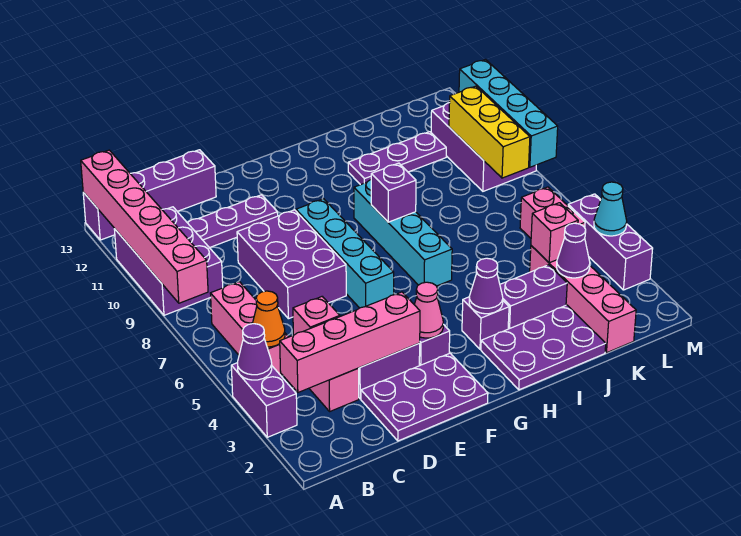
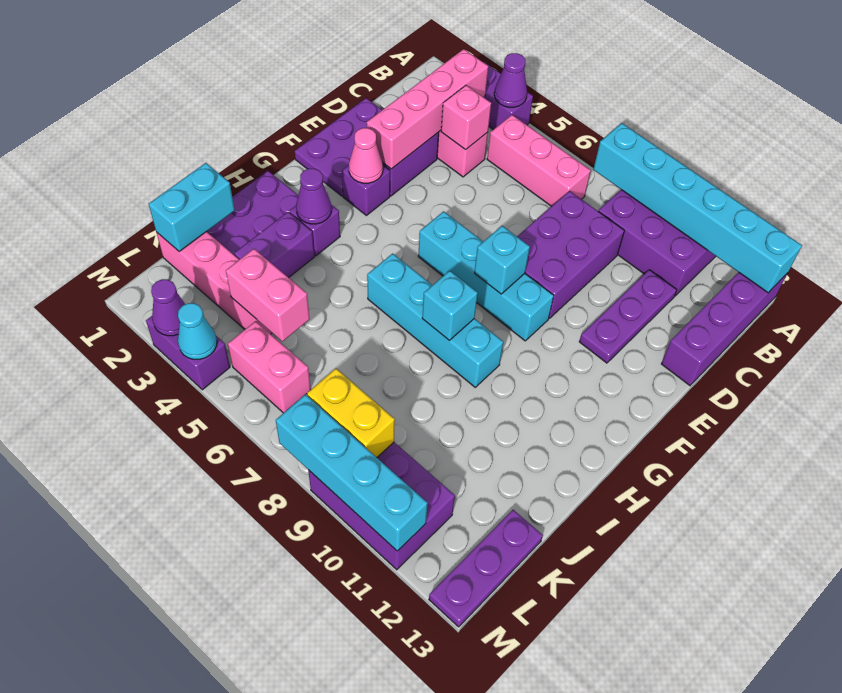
pink brick A8:A13 level 2 -> cyan brick A8:A13 level 2
orange cone B5 level 2 -> none
purple brick D7:E9 level 1 -> purple brick C8:E9 level 1
none -> cyan brick F8 level 2
purple brick H8 level 2 -> cyan brick H8 level 2
purple plate I11:K11 level 1 -> purple plate K13:M13 level 1
none -> cyan brick J1:K1 level 2
purple cone K3 level 2 -> purple cone M3 level 2
pink brick K4 level 2 -> pink brick K4:K5 level 2
yellow brick L8:L10 level 2 -> yellow brick L8:L9 level 2
purple brick M3:M5 level 1 -> purple brick M3:M4 level 1

